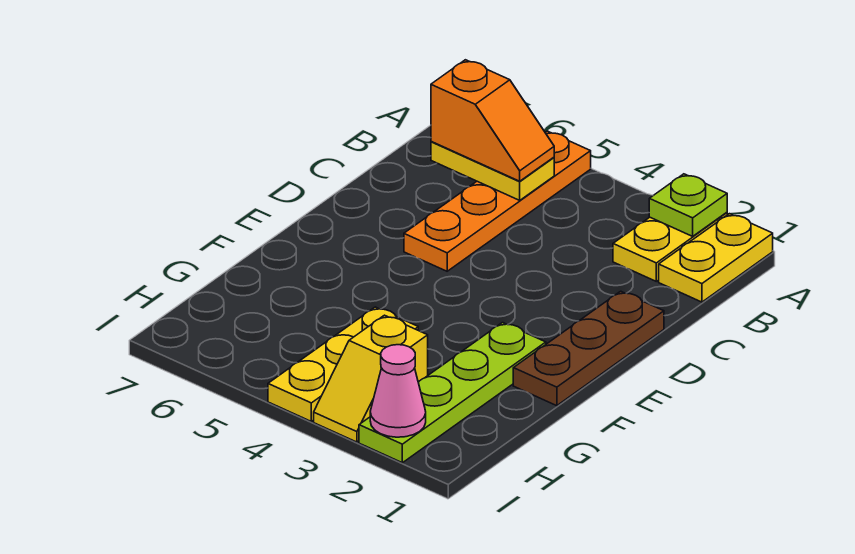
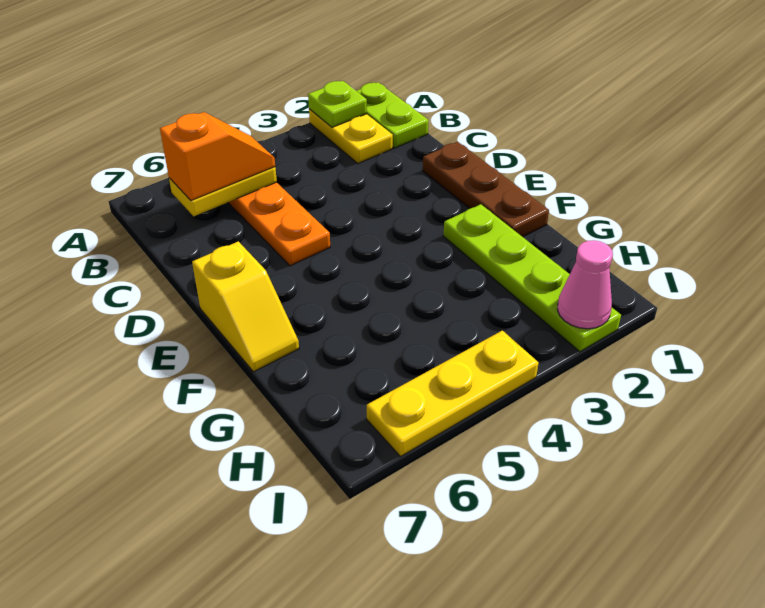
yellow plate A1:B1 level 1 -> lime plate A1:B1 level 1
yellow plate G4:I4 level 1 -> yellow plate I4:I6 level 1
yellow slope H3:I3 level 1 top H -> yellow slope E7:F7 level 1 top E

